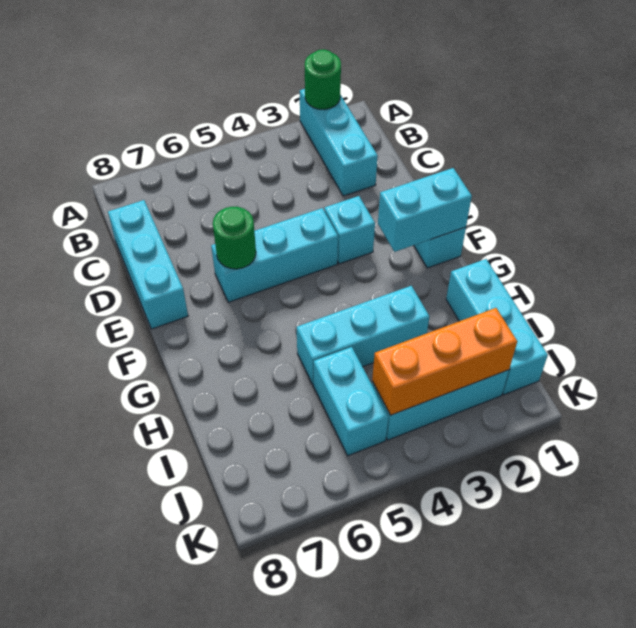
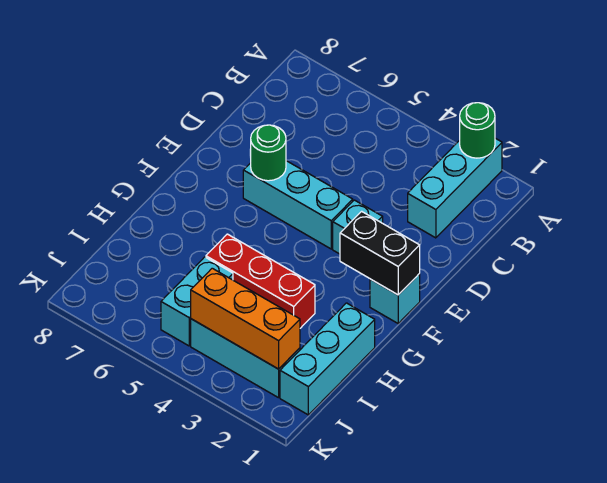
cyan brick C8:E8 level 1 -> none
cyan brick F1:F2 level 2 -> black brick F1:F2 level 2
cyan brick H3:H5 level 1 -> red brick H3:H5 level 1

